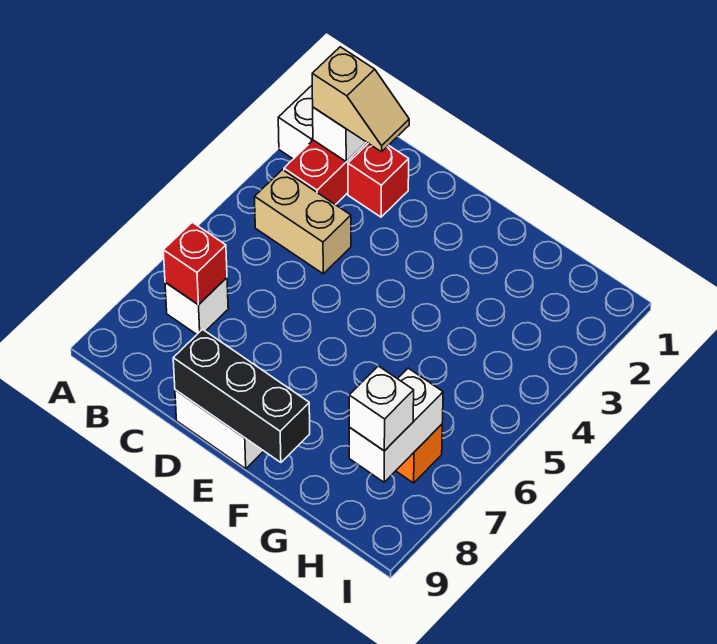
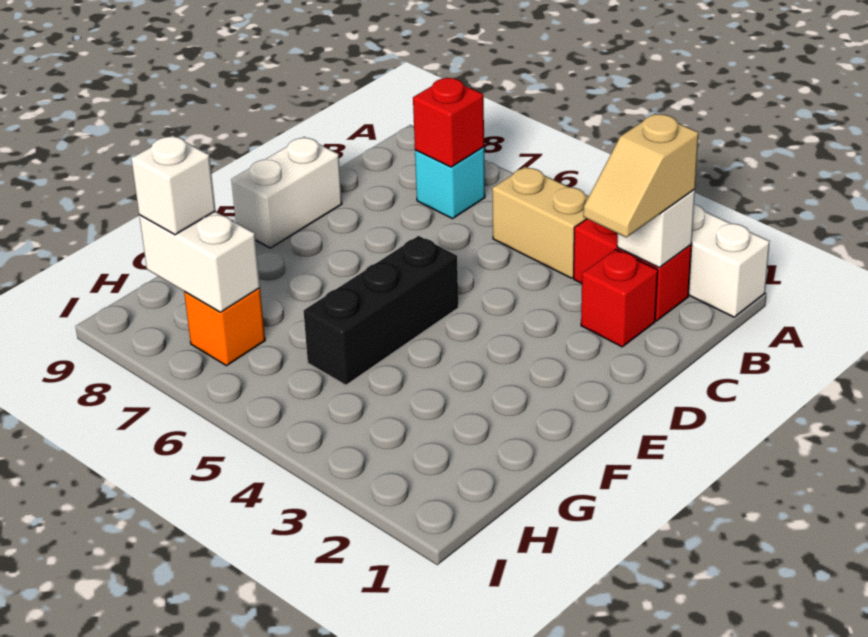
tan brick B4:C4 level 1 -> tan brick B4:B5 level 1
white brick B7 level 1 -> cyan brick B7 level 1
black brick D9:F9 level 2 -> black brick E5:G5 level 1

